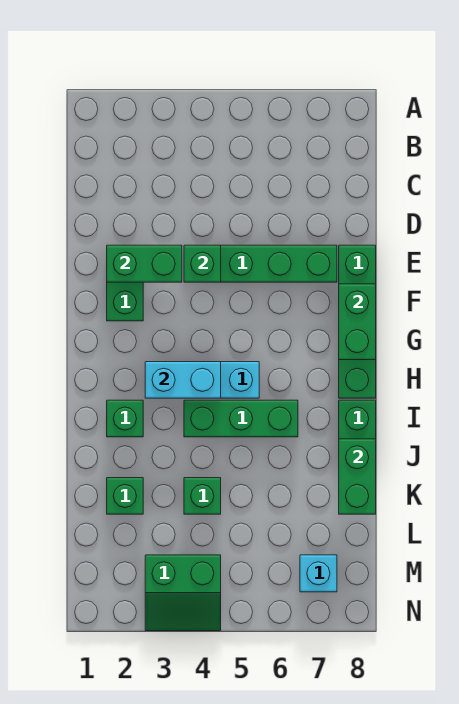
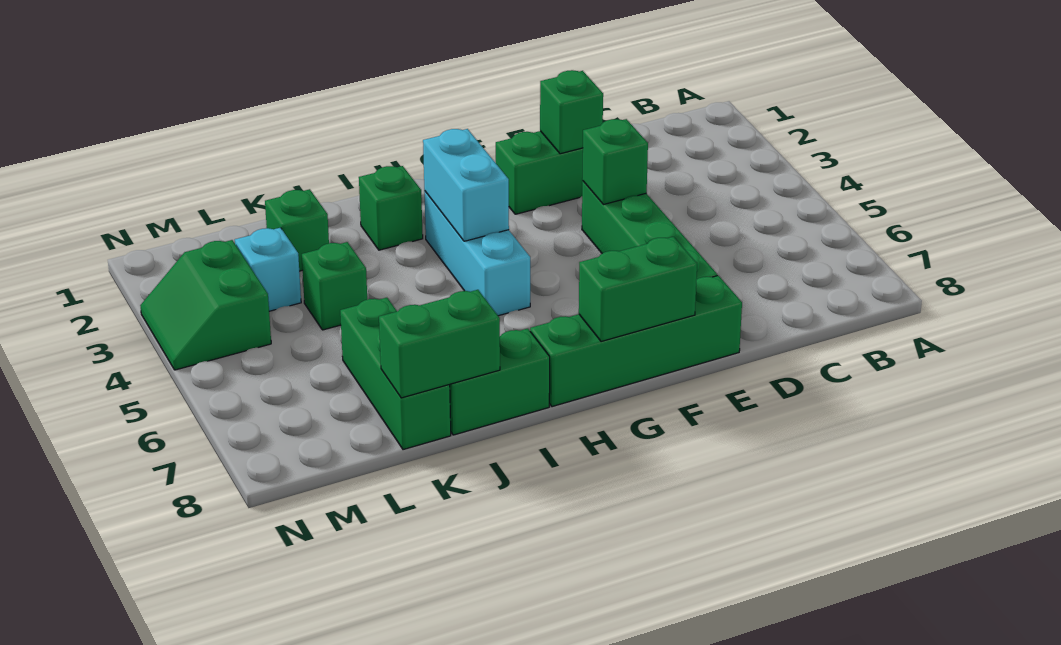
green brick E2:E3 level 2 -> green brick E2 level 2
green brick I4:I6 level 1 -> green brick K6:K8 level 1
cyan brick M7 level 1 -> cyan brick L3 level 1

